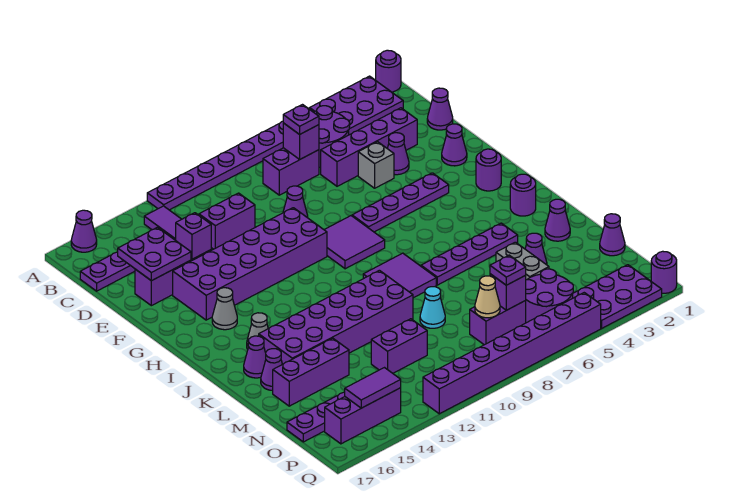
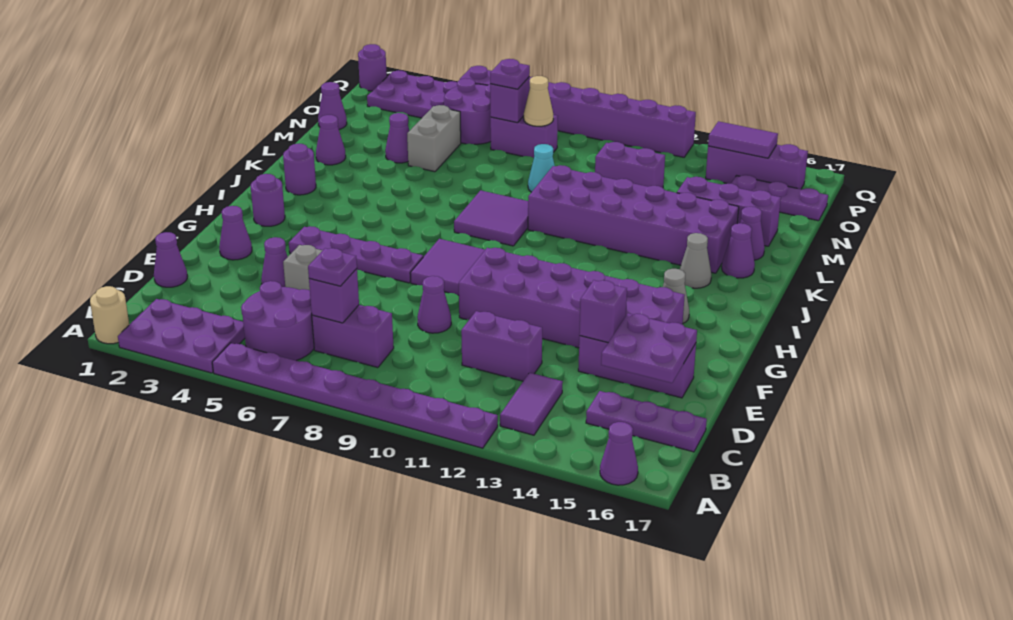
purple round brick A1 level 1 -> tan round brick A1 level 1
purple brick D3:D6 level 1 -> none
purple plate K4:K7 level 1 -> none

